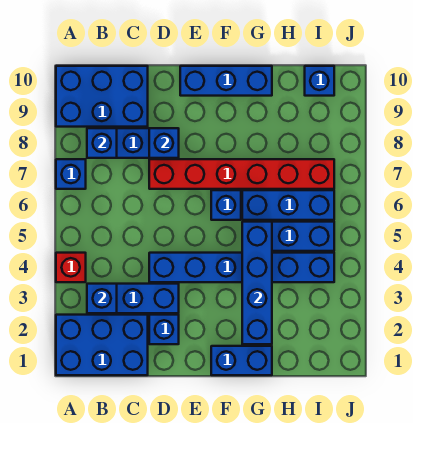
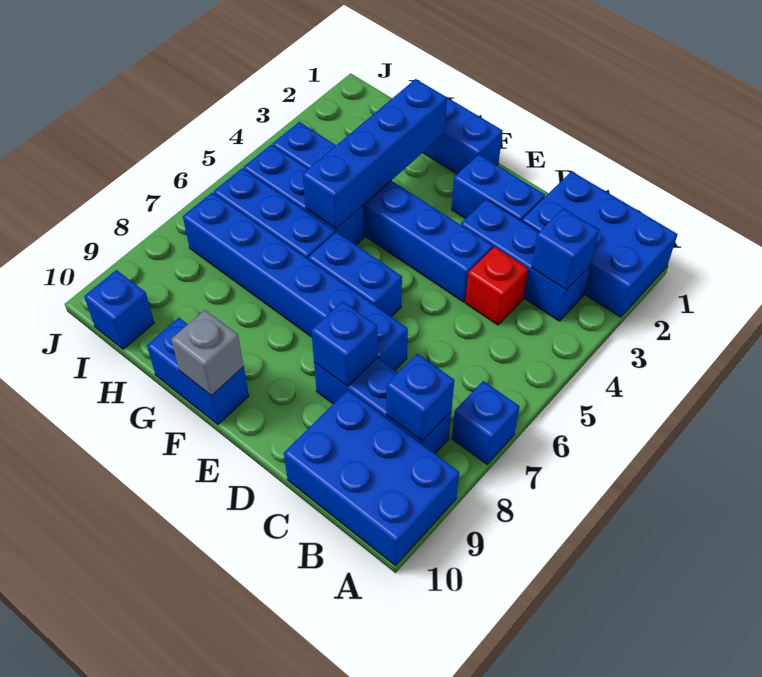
red brick A4 level 1 -> red brick C4 level 1
blue brick D2 level 1 -> blue brick D2:E2 level 1
red brick D7:I7 level 1 -> blue brick D7:I7 level 1
blue brick E10:G10 level 1 -> blue brick F10:G10 level 1
blue brick F6 level 1 -> blue brick E6:F6 level 1
none -> grey brick F10 level 2

